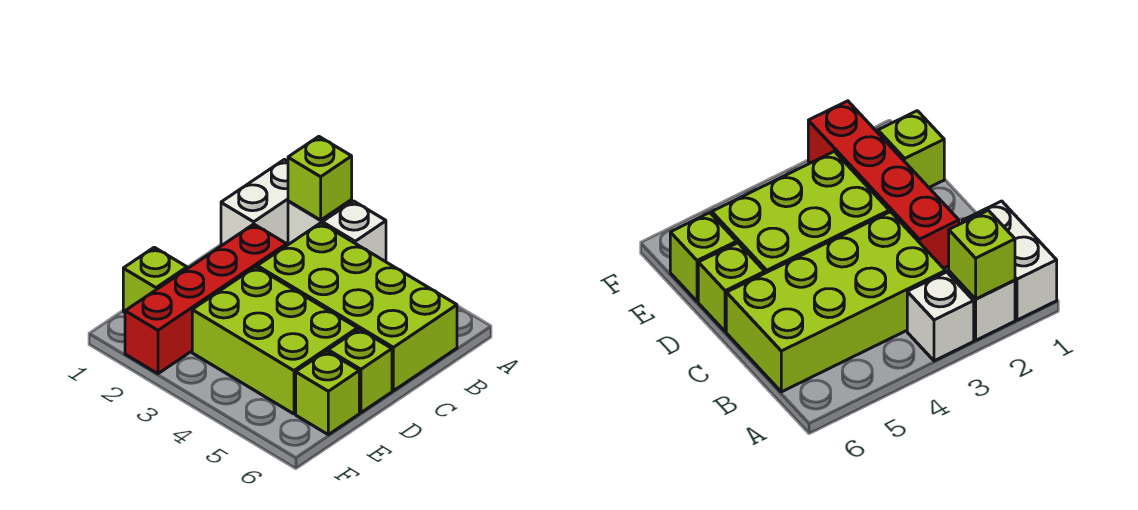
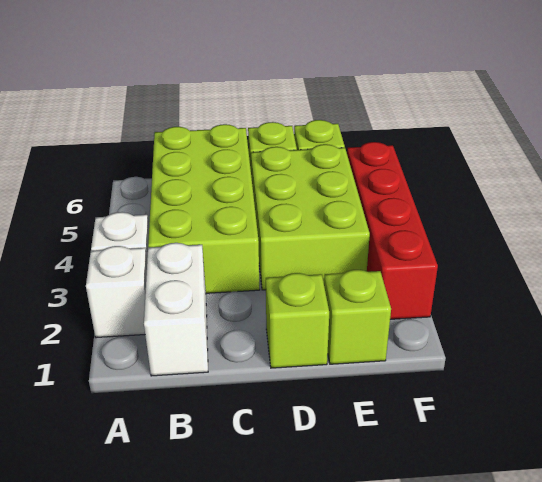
white brick A1:B1 level 1 -> white brick B1:B2 level 1
lime brick A2 level 2 -> lime brick D1 level 1
red brick C2:F2 level 1 -> red brick F2:F5 level 1

